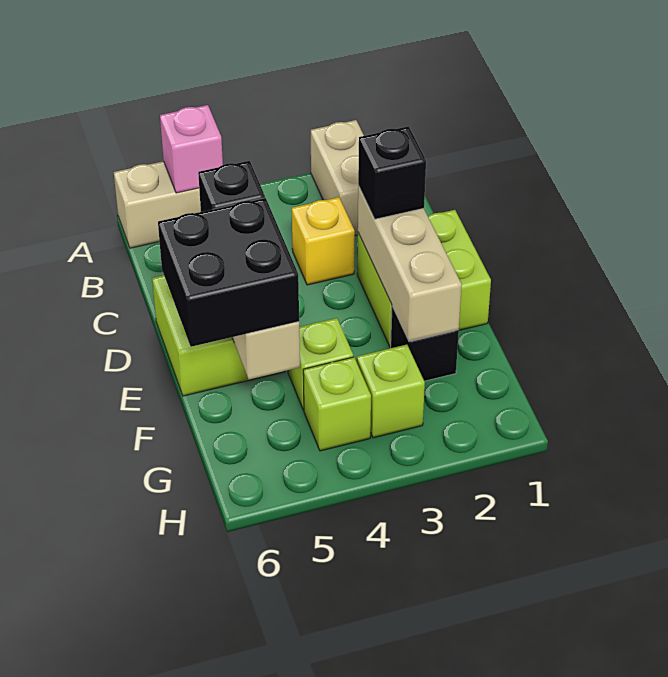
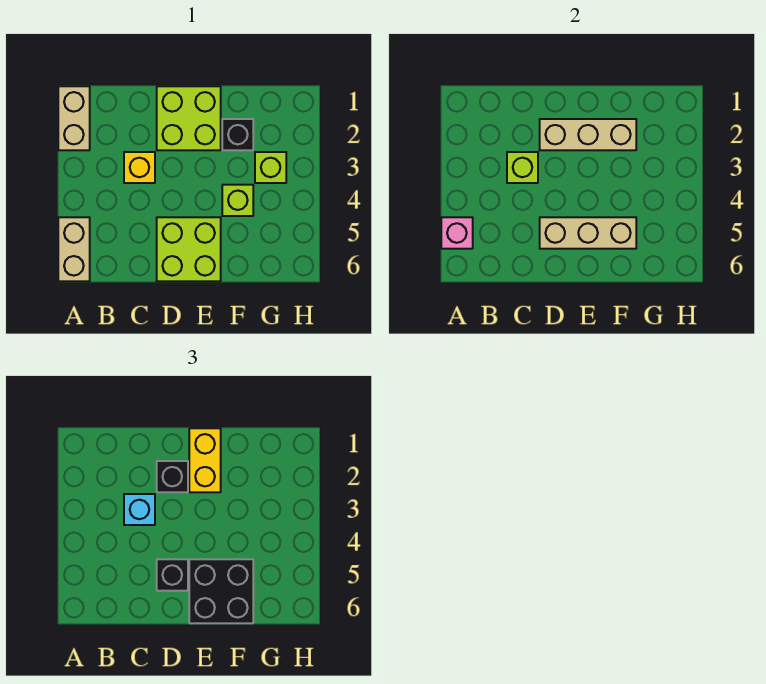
tan brick A2:B2 level 1 -> tan brick A1:A2 level 1
none -> cyan brick C3 level 3
none -> yellow brick E1:E2 level 3
lime brick G4 level 1 -> lime brick C3 level 2

